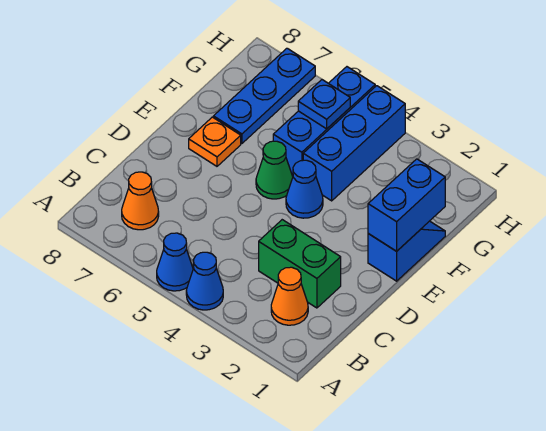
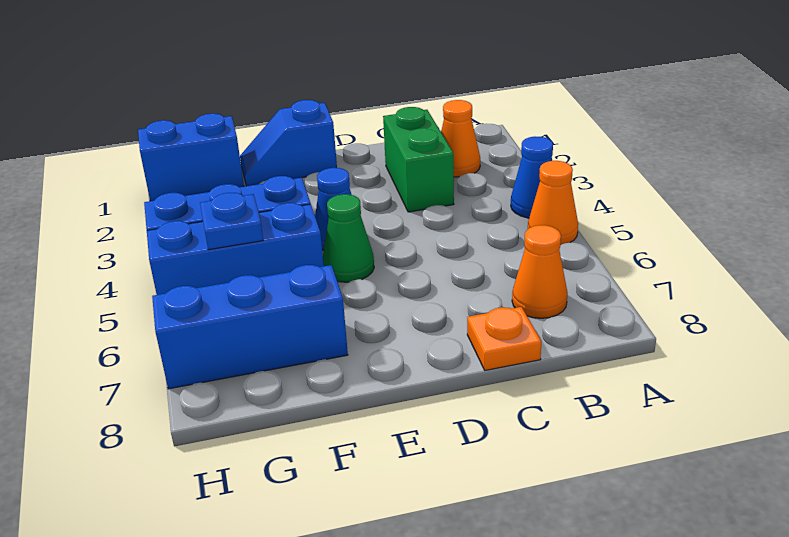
blue cone A5 level 1 -> orange cone A5 level 1
blue brick E1:F1 level 2 -> blue brick G1:H1 level 1
orange plate E7 level 1 -> orange plate C8 level 1
blue plate F7:H7 level 1 -> blue brick F7:H7 level 1

